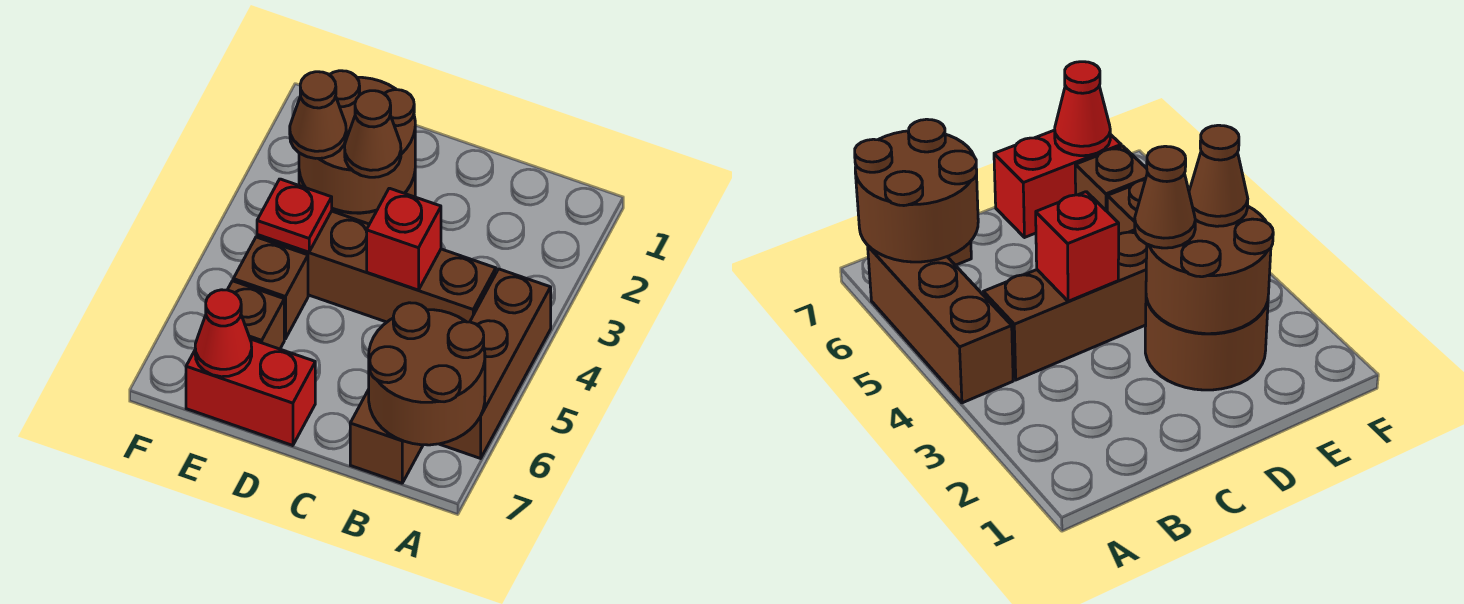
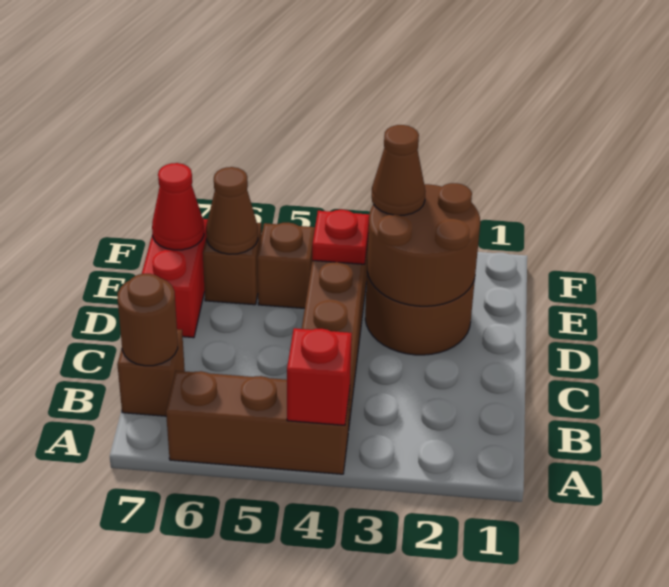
brown round brick A6:B7 level 2 -> brown round brick B7 level 2
red brick C4 level 2 -> red brick A4 level 2
brown cone D3 level 3 -> brown cone E6 level 2

